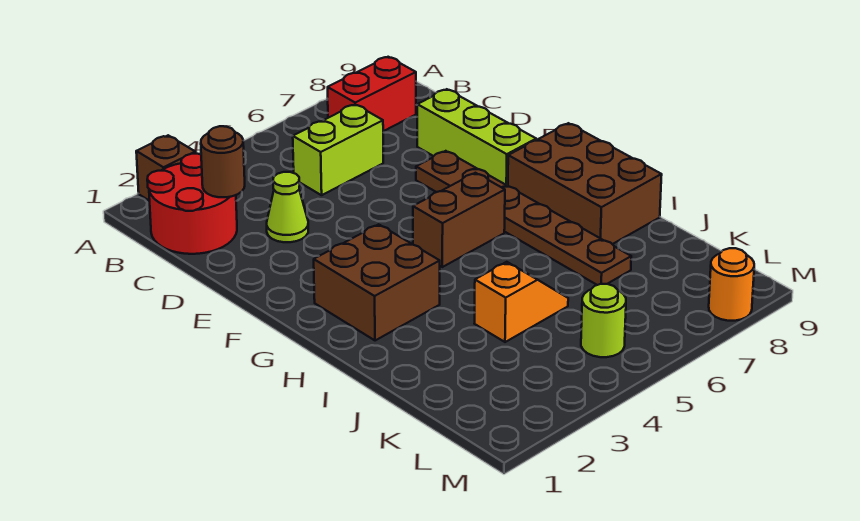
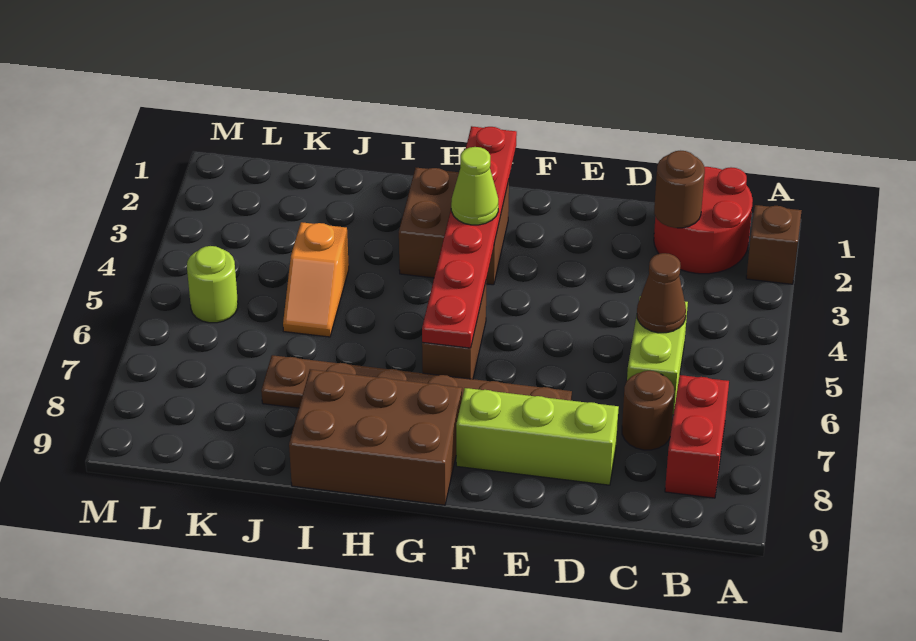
none -> brown cone C5 level 2
none -> brown round brick C7 level 1
lime cone D3 level 1 -> lime cone G3 level 3
none -> red plate G1:G6 level 2
orange round brick M8 level 1 -> none

